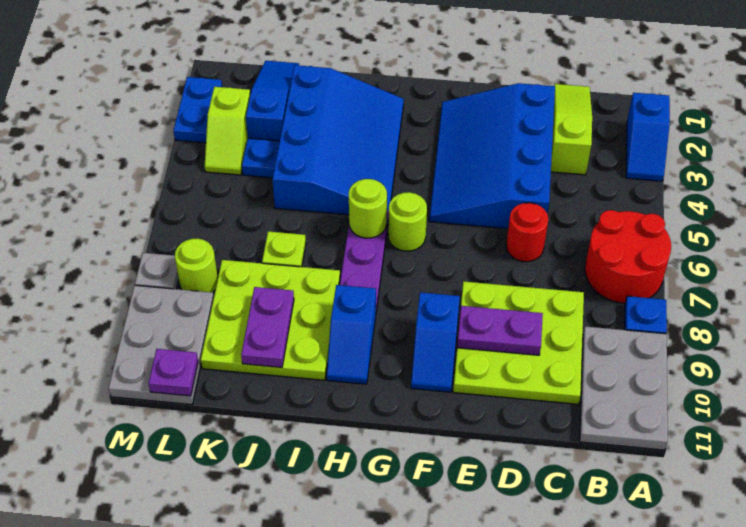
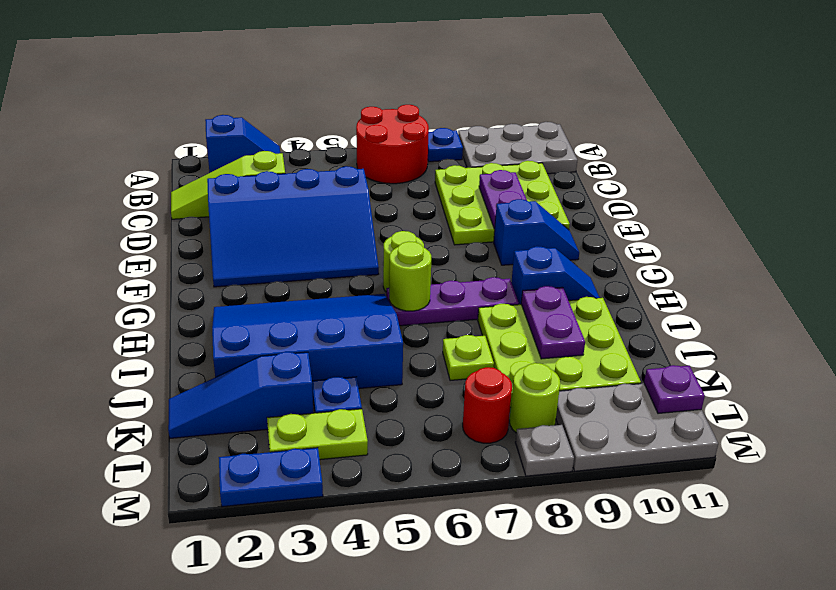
red round brick D6 level 1 -> red round brick L7 level 1
purple plate J9:J10 level 2 -> purple plate I9:J9 level 2
lime slope L3:L4 level 1 top 3 -> lime plate L3:L4 level 1

